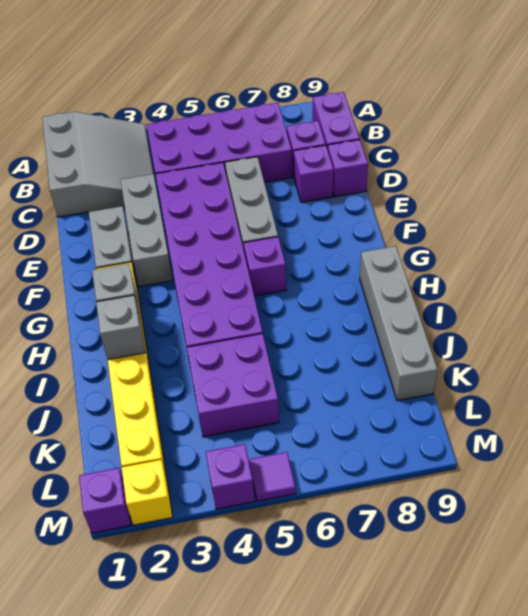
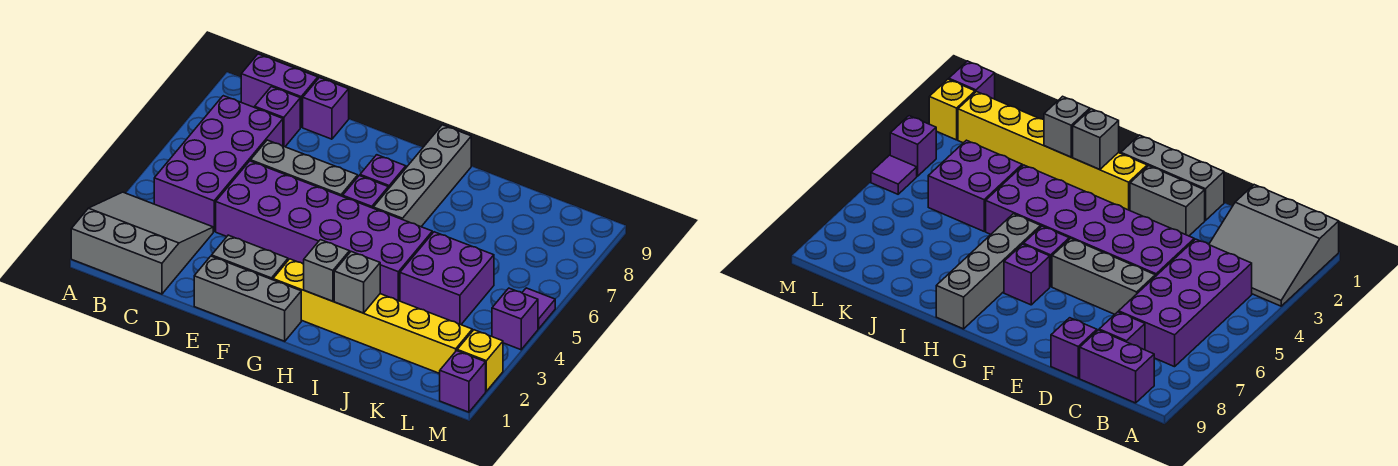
grey brick D3:F3 level 1 -> grey brick E1:G1 level 1
purple brick D8 level 1 -> purple brick G7 level 1
grey brick H9:K9 level 1 -> grey brick H6:H9 level 1

